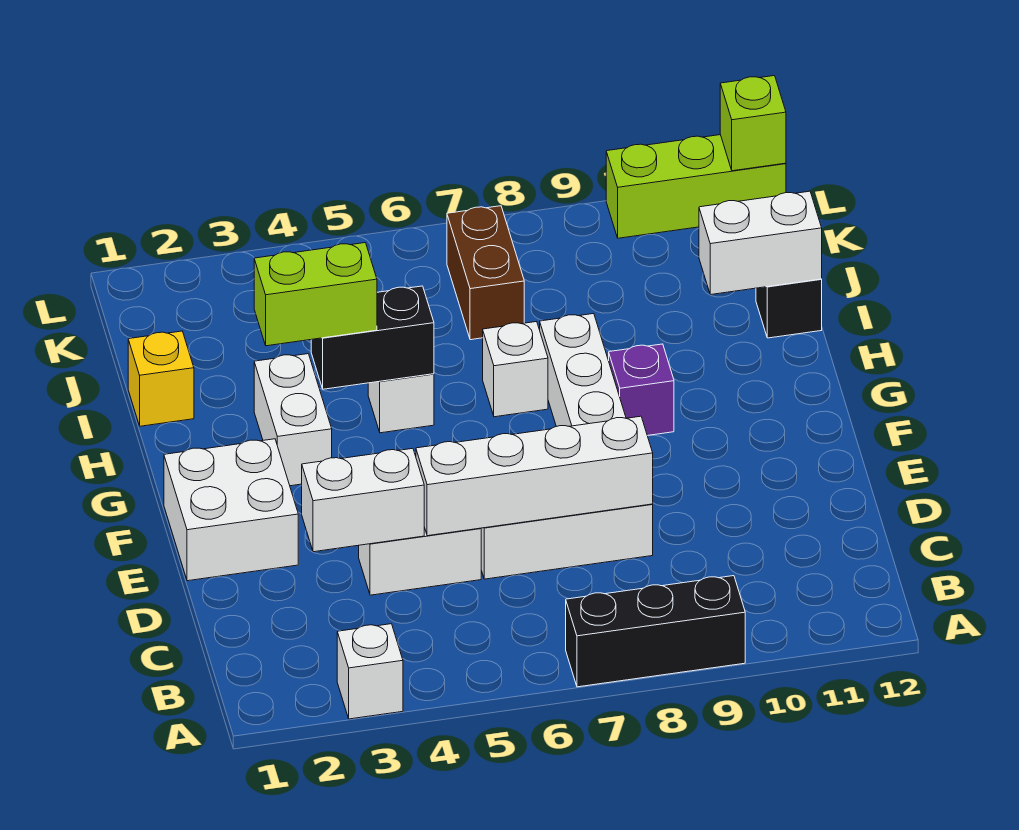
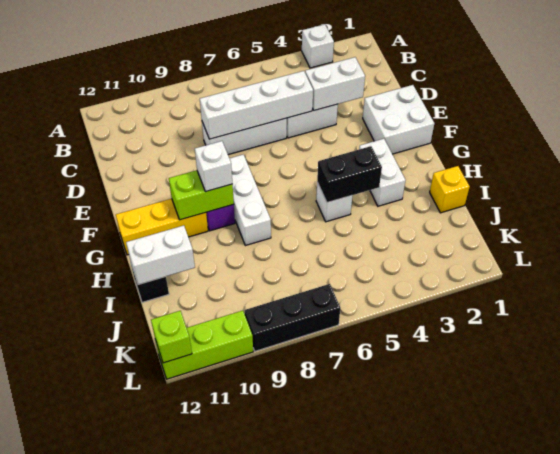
black brick A7:A9 level 1 -> black brick L7:L9 level 1
none -> yellow brick G10:G12 level 1
lime brick H3:H4 level 3 -> lime brick G9:G10 level 2
white brick H7 level 1 -> white brick G9 level 3
brown brick J7:K7 level 1 -> none

